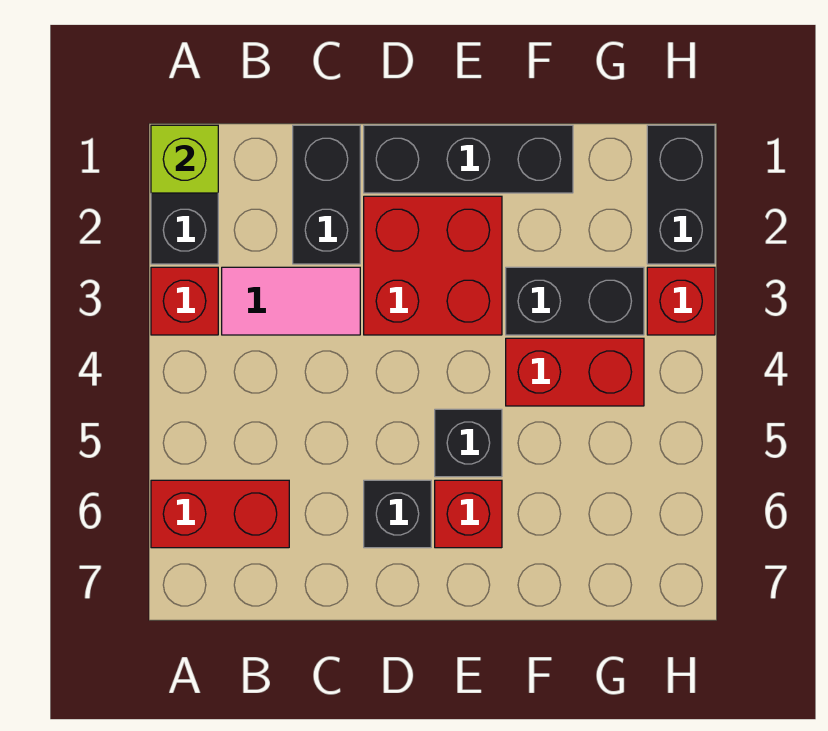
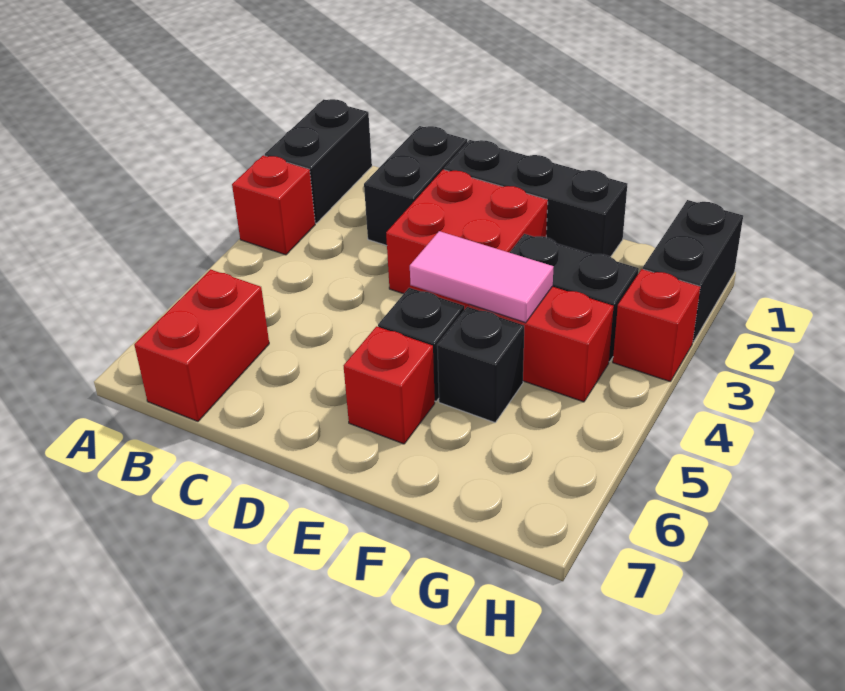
lime brick A1 level 2 -> none
red brick A6:B6 level 1 -> red brick B6:B7 level 1
pink tile B3:C3 level 1 -> pink tile E4:F4 level 2
black brick D6 level 1 -> black brick F5 level 1

